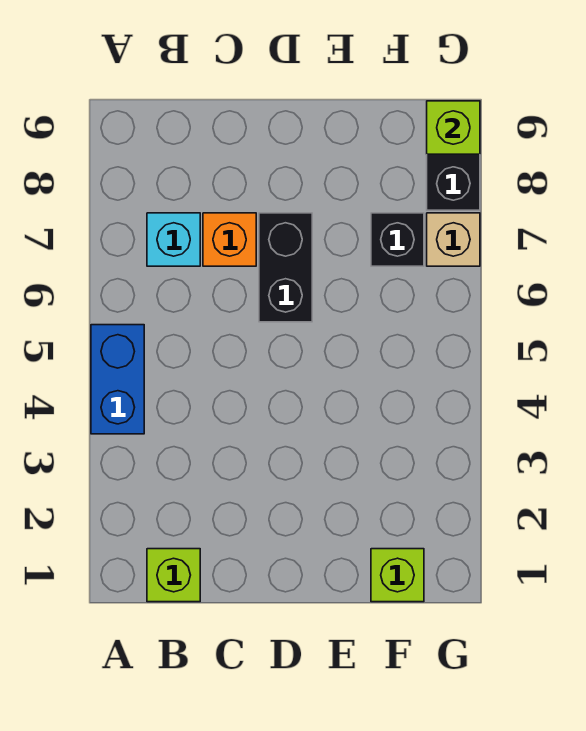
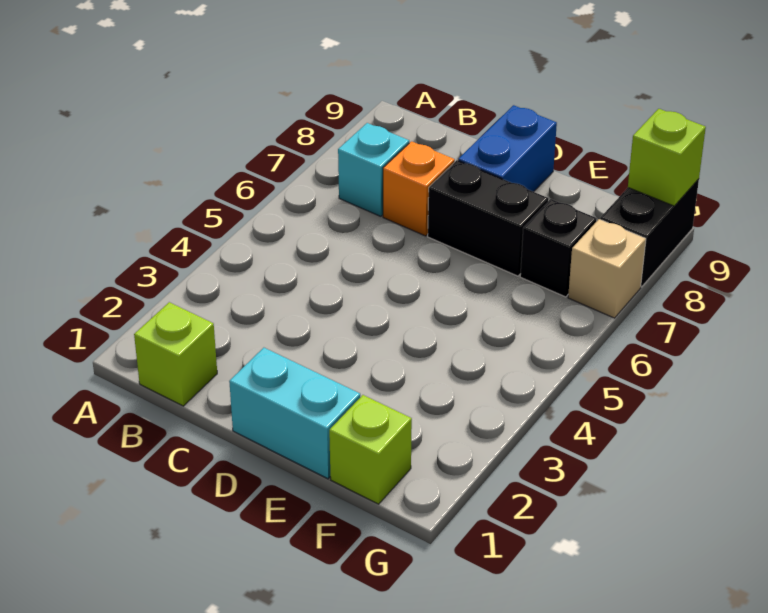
blue brick A4:A5 level 1 -> blue brick D8:D9 level 1
none -> cyan brick D1:E1 level 1
black brick D6:D7 level 1 -> black brick D7:E7 level 1

